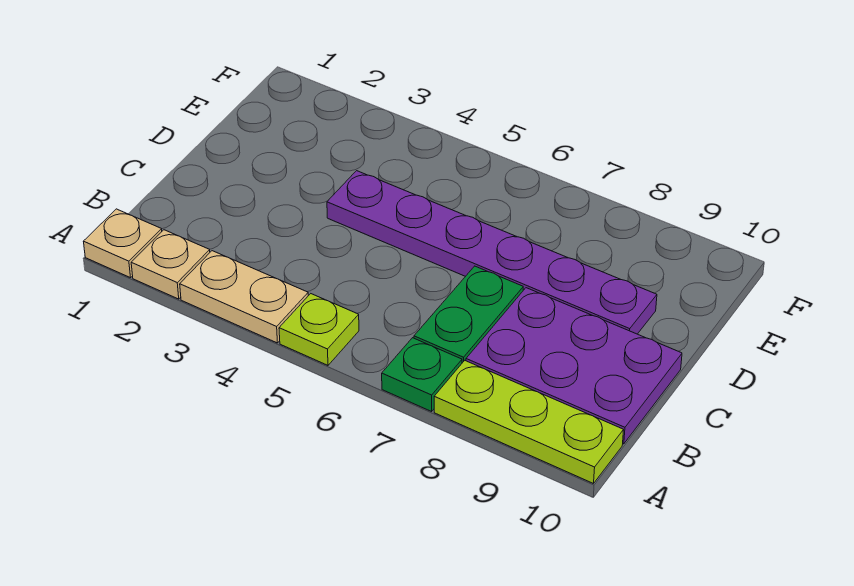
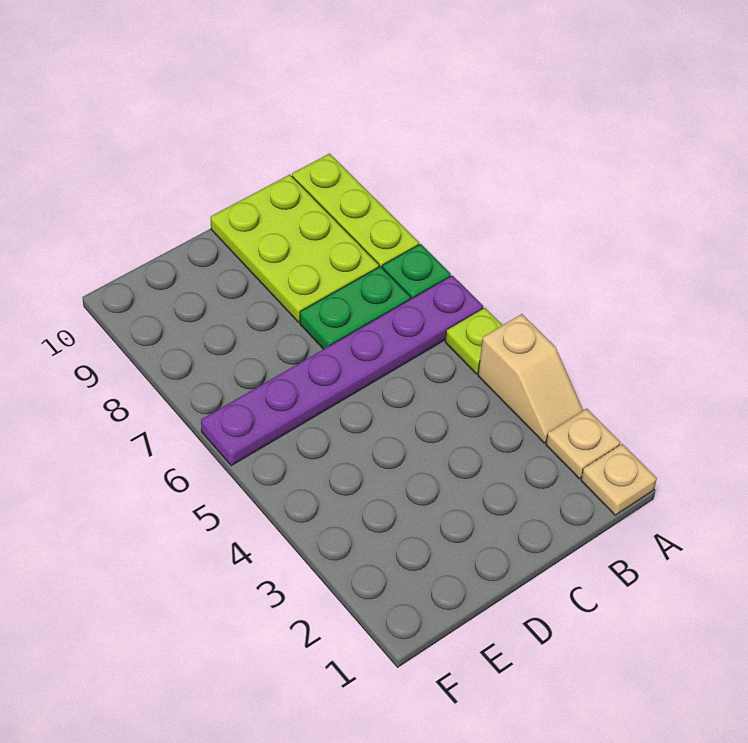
tan plate A3:A4 level 1 -> tan slope A3:A4 level 1 top 4
purple plate B8:C10 level 1 -> lime plate B8:C10 level 1
purple plate D4:D9 level 1 -> purple plate A6:F6 level 1

